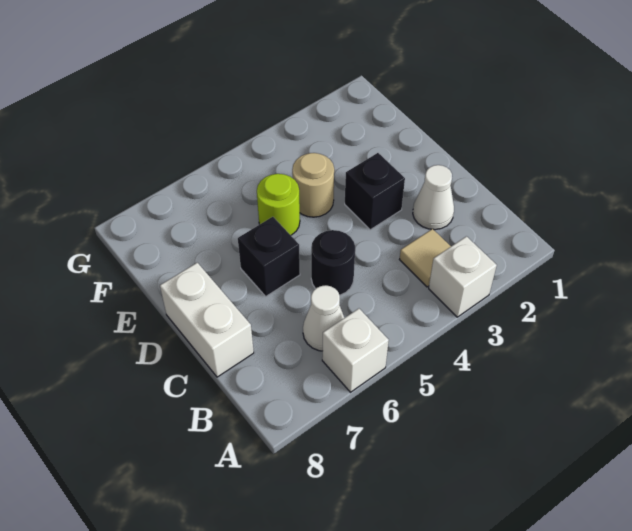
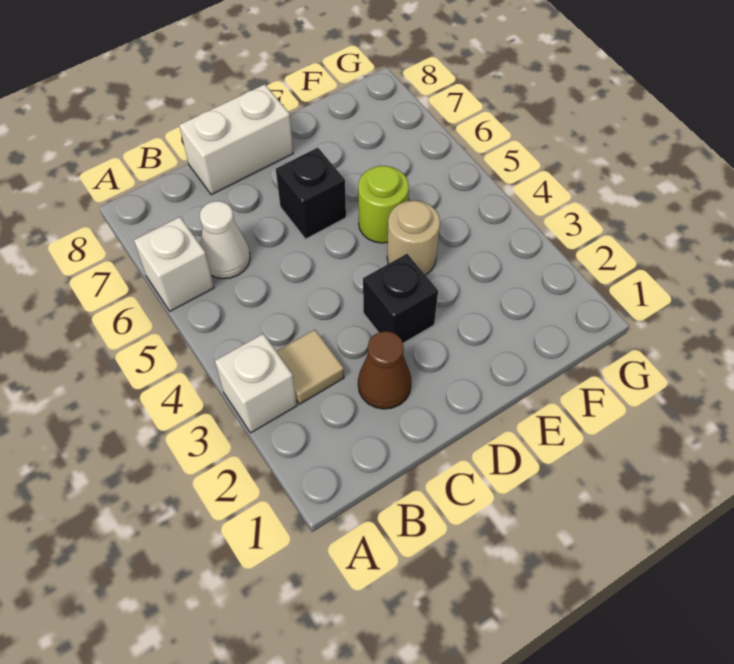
white cone C2 level 1 -> brown cone C2 level 1
black round brick C5 level 1 -> none

